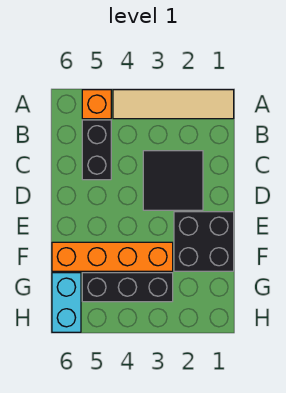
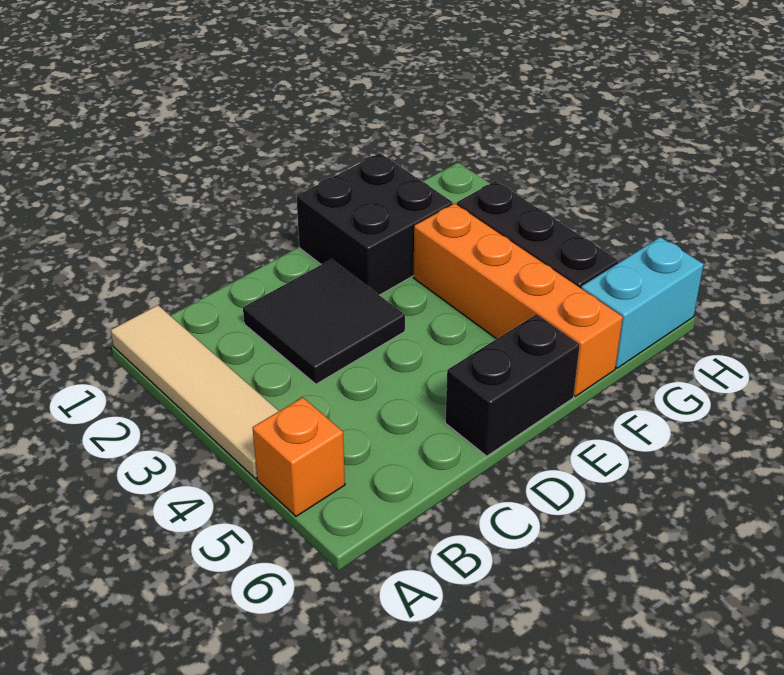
black brick B5:C5 level 1 -> black brick D6:E6 level 1

